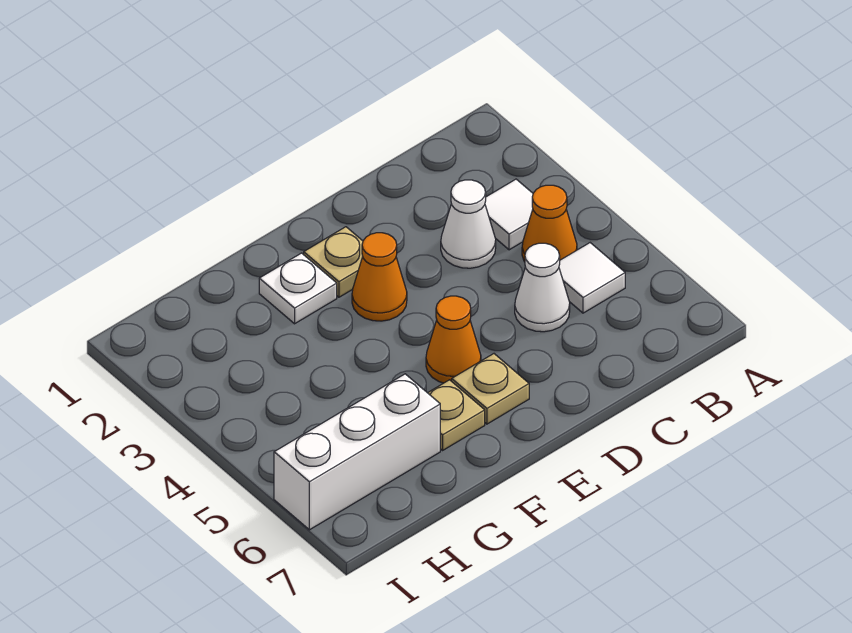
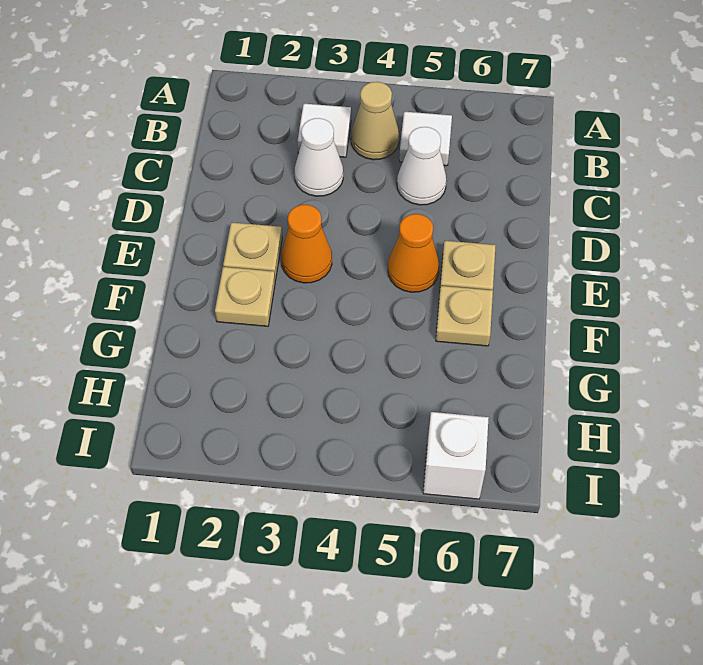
orange cone B4 level 1 -> tan cone B4 level 1
white plate F2 level 1 -> tan plate F2 level 1
white brick G6:I6 level 1 -> white brick I6 level 1

